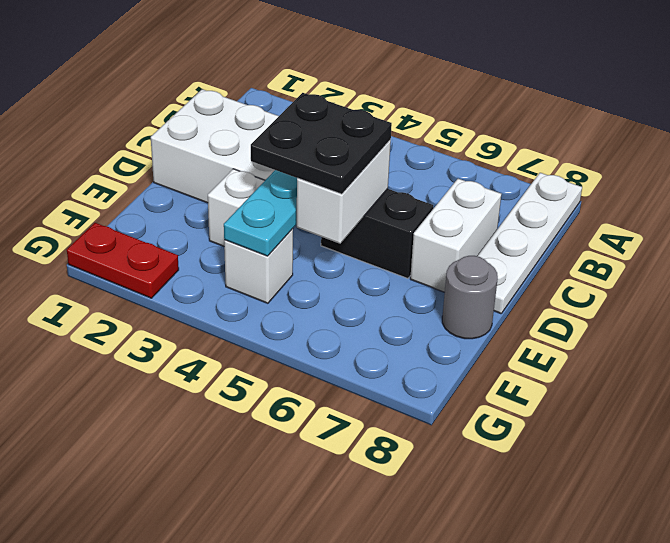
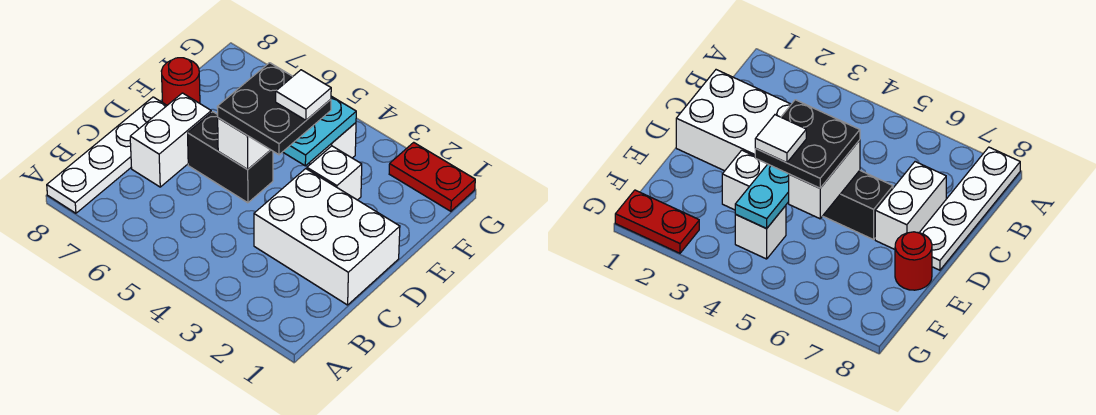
none -> white tile E4 level 4
grey round brick E8 level 1 -> red round brick E8 level 1

